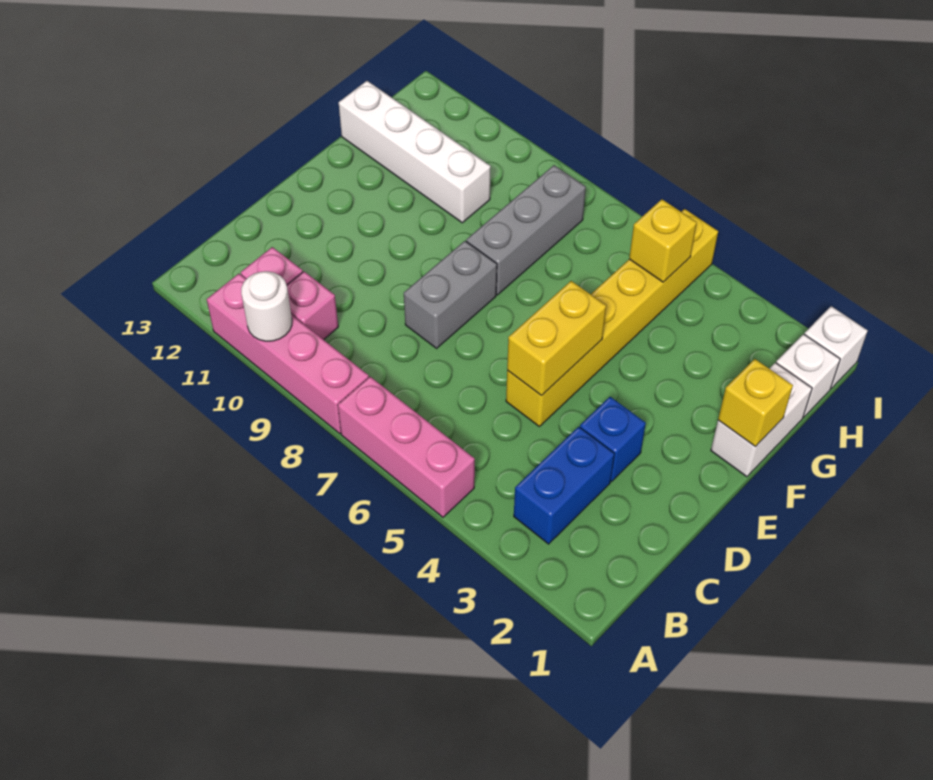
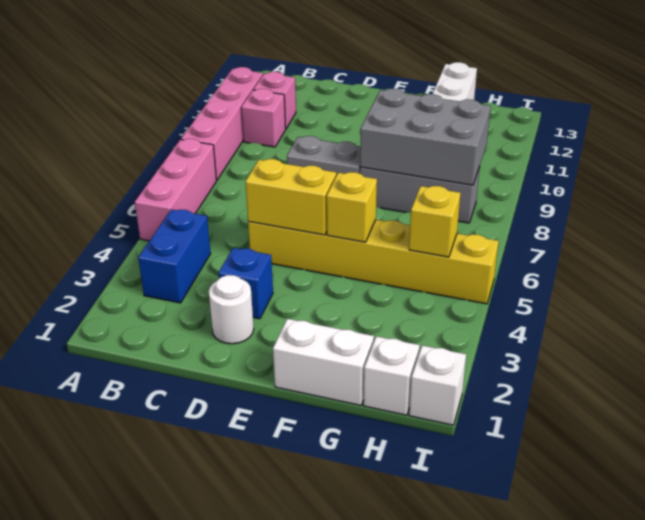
white round brick A10 level 2 -> white round brick D2 level 1
blue brick B3:C3 level 1 -> blue brick B3:B4 level 1
yellow brick F1 level 2 -> yellow brick F5 level 2
none -> grey brick F8:H9 level 2

